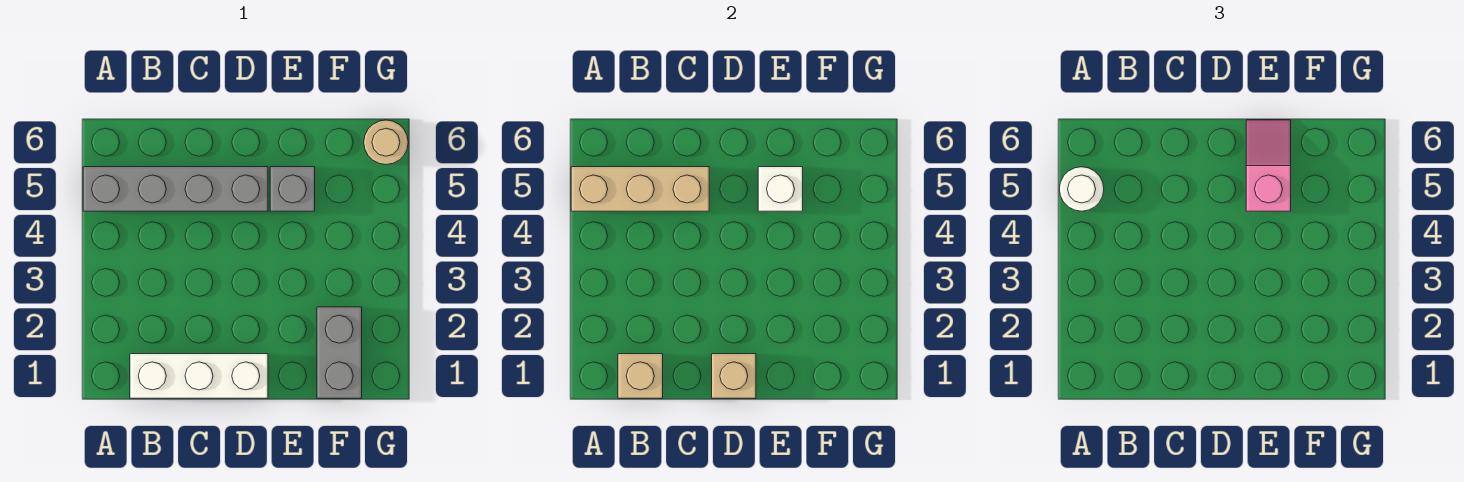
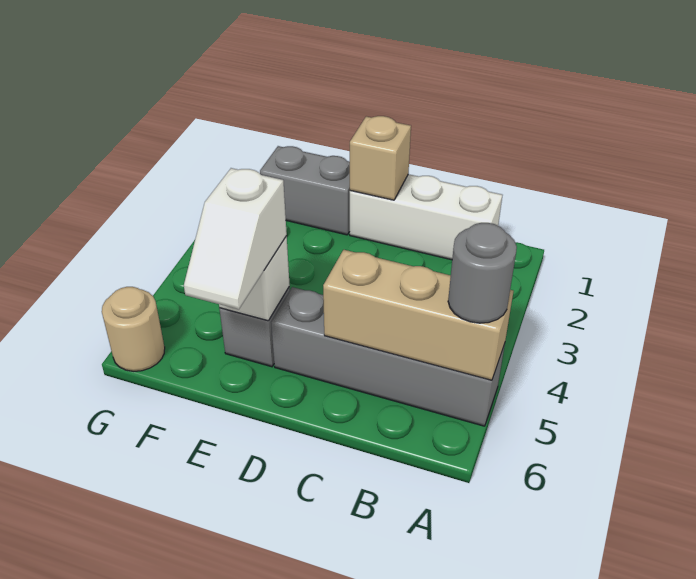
white round brick A5 level 3 -> grey round brick A5 level 3
tan brick B1 level 2 -> none
pink slope E5:E6 level 3 top 5 -> white slope E5:E6 level 3 top 5
grey brick F1:F2 level 1 -> grey brick E1:F1 level 1

